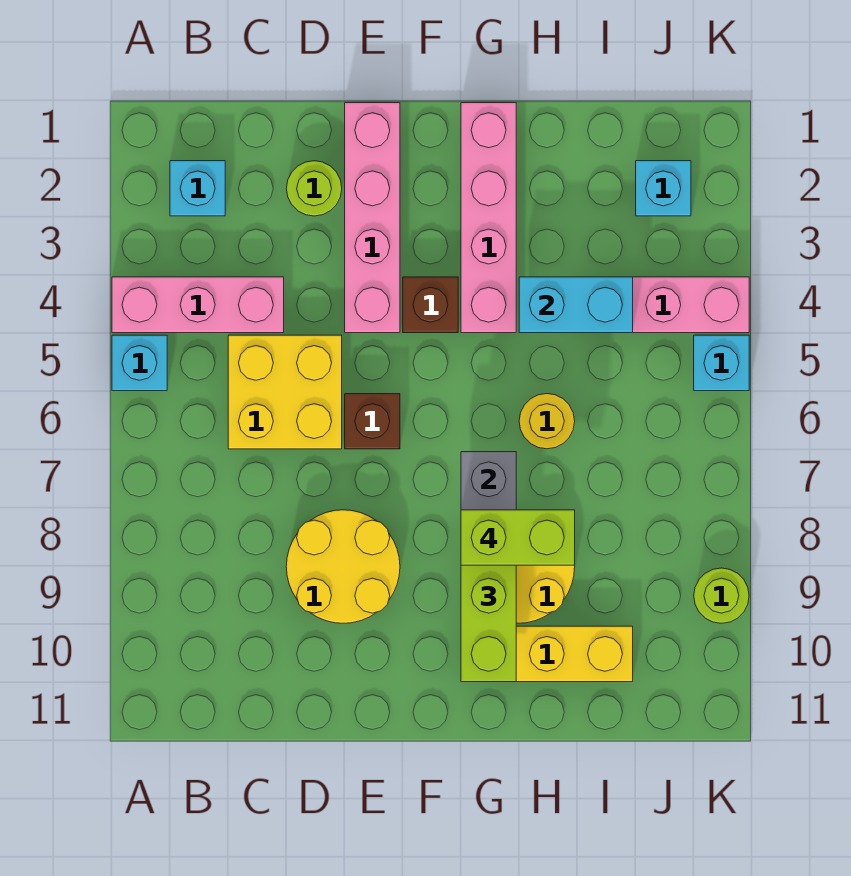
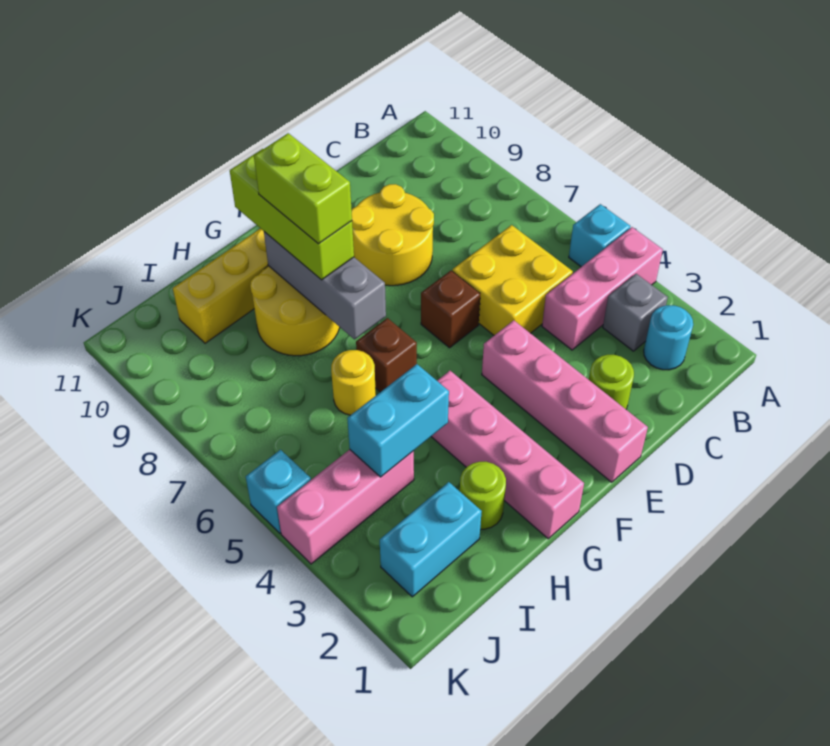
cyan brick B2 level 1 -> cyan round brick B2 level 1
none -> grey brick B3 level 1
brown brick F4 level 1 -> brown brick G6 level 1
lime brick G8:H8 level 4 -> lime brick G8:G9 level 4
cyan brick J2 level 1 -> cyan brick I2:J2 level 1
lime round brick K9 level 1 -> lime round brick H2 level 1

